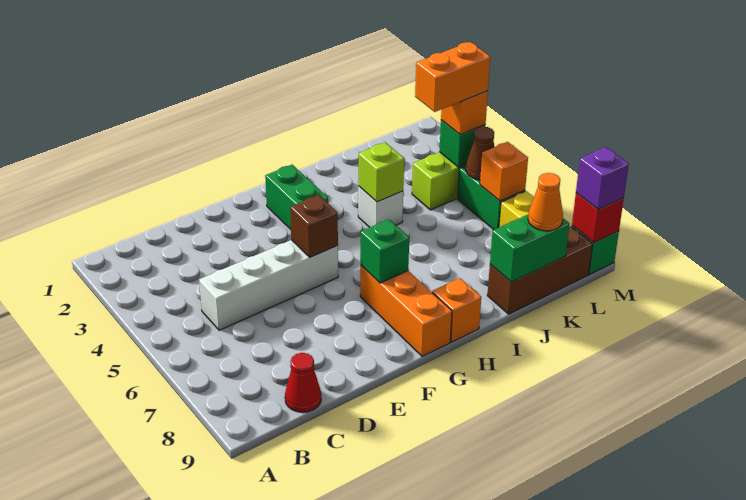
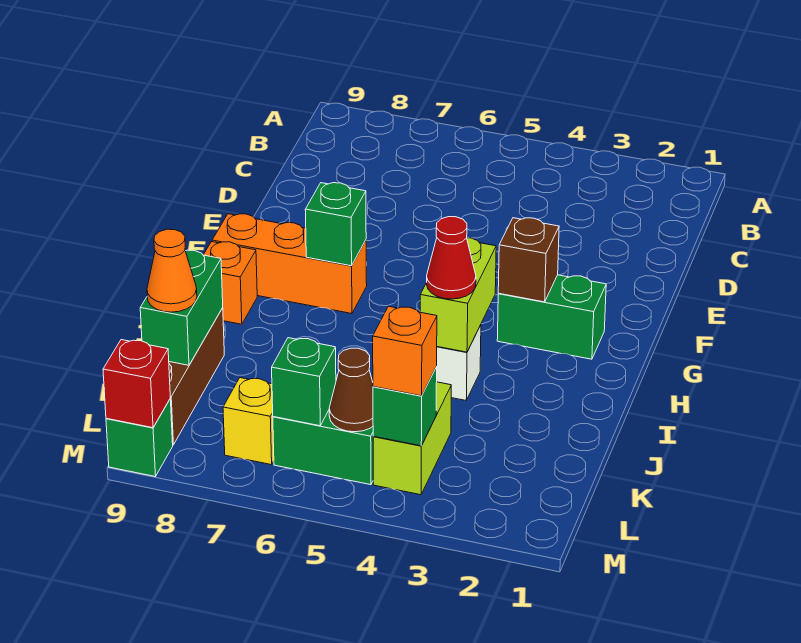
white brick C5:F5 level 1 -> none
red cone C9 level 1 -> red cone I4 level 3
brown brick F5 level 2 -> brown brick G3 level 2
lime brick I4 level 2 -> lime brick H4:I4 level 2
orange brick K4:L4 level 4 -> none
orange brick L6 level 2 -> green brick L6 level 2
purple brick M9 level 3 -> none

